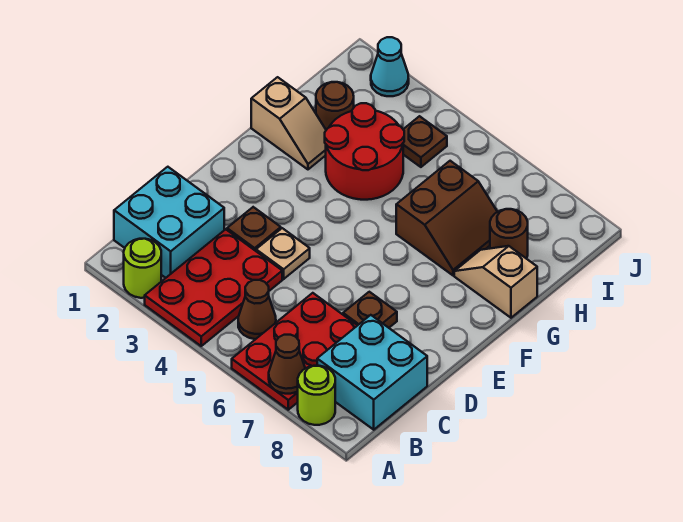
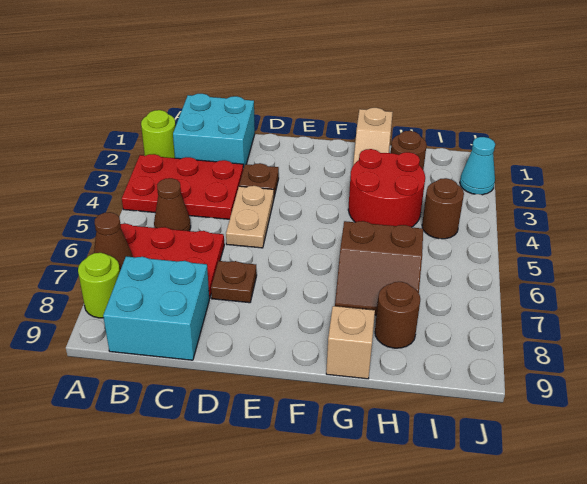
tan plate D4 level 1 -> tan plate D4:D5 level 1
brown plate I4 level 1 -> brown round brick I4 level 1

